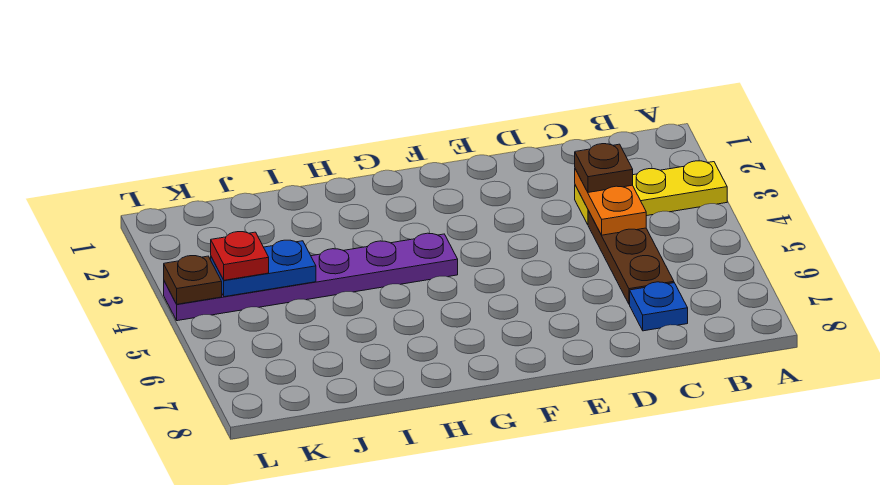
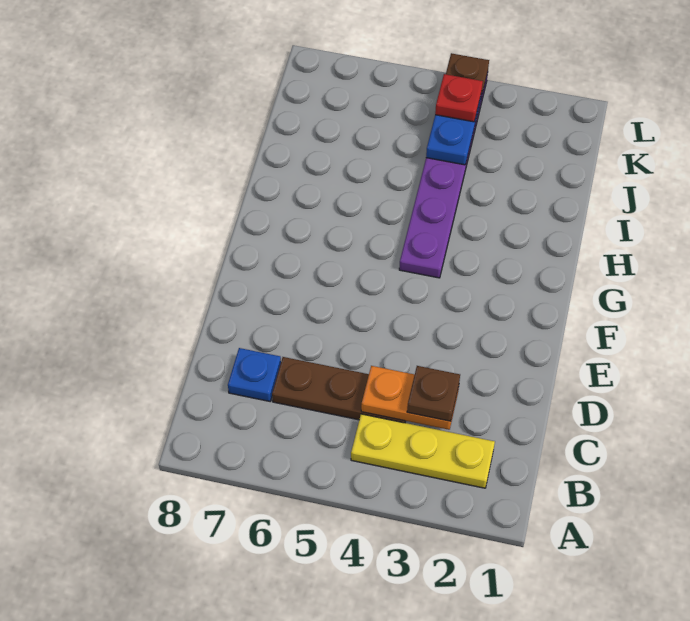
yellow plate A3:C3 level 1 -> yellow plate B2:B4 level 1

